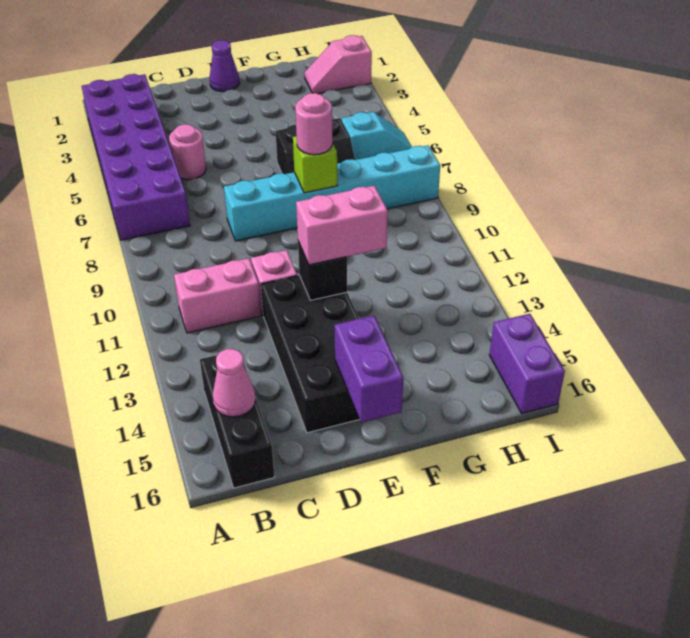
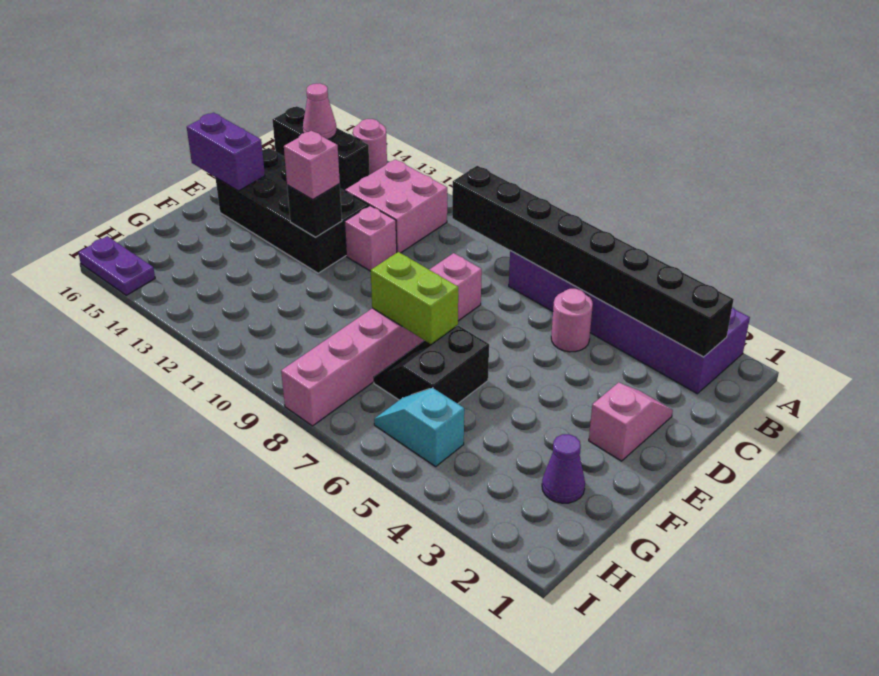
none -> black brick B2:B9 level 2
pink brick B11:C11 level 1 -> pink brick B11:C12 level 1
cyan brick D8:I8 level 1 -> pink brick D8:I8 level 1
purple cone E1 level 1 -> purple cone G2 level 1
pink brick E12:F12 level 3 -> pink brick E12 level 3
lime brick F8 level 2 -> lime brick F7:F8 level 2
pink round brick F8 level 3 -> pink round brick A14 level 1
pink slope H2:I2 level 1 top I -> pink slope D2:E2 level 1 top E
cyan slope H6:I6 level 1 top H -> cyan slope H5:H6 level 1 top 5
purple brick I15:I16 level 1 -> purple plate I15:I16 level 1

